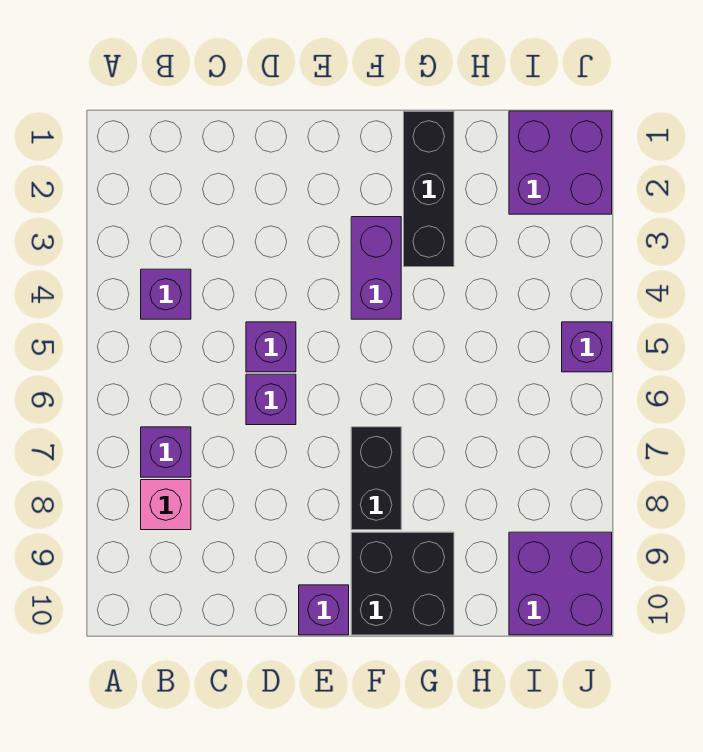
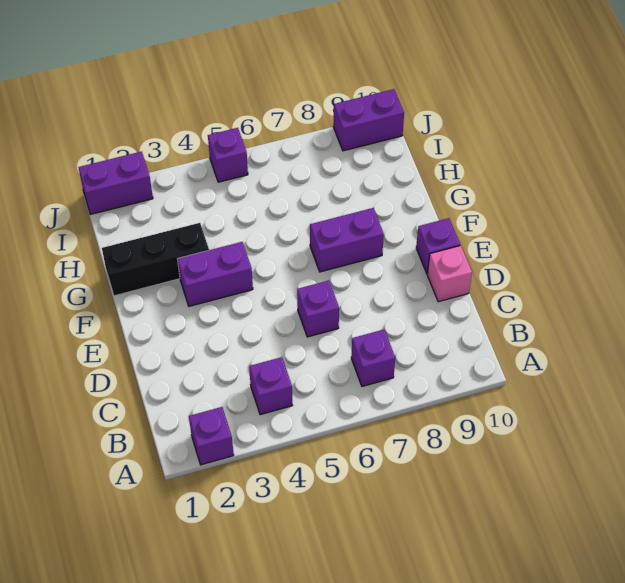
pink brick B8 level 1 -> pink brick D10 level 1
purple brick D5 level 1 -> purple brick A2 level 1
black brick F7:F8 level 1 -> purple brick F7:F8 level 1
black brick F9:G10 level 1 -> none
purple brick I1:J2 level 1 -> purple brick J1:J2 level 1
purple brick I9:J10 level 1 -> purple brick J9:J10 level 1

